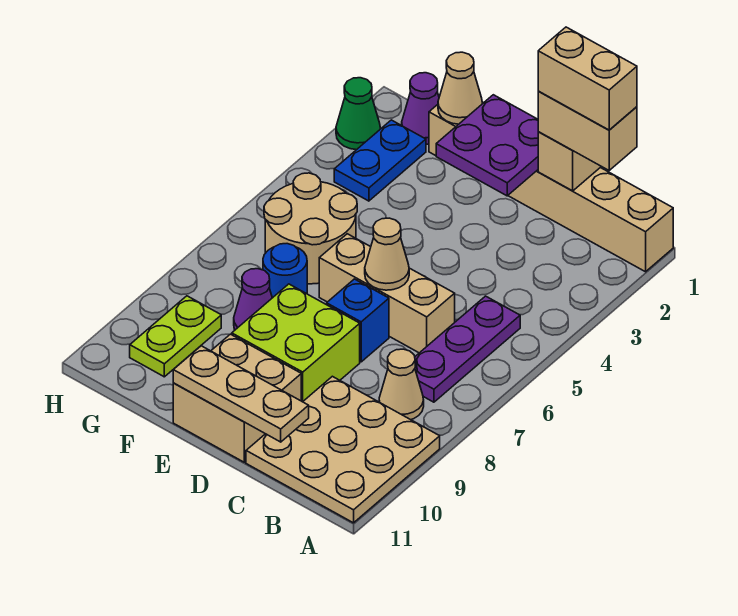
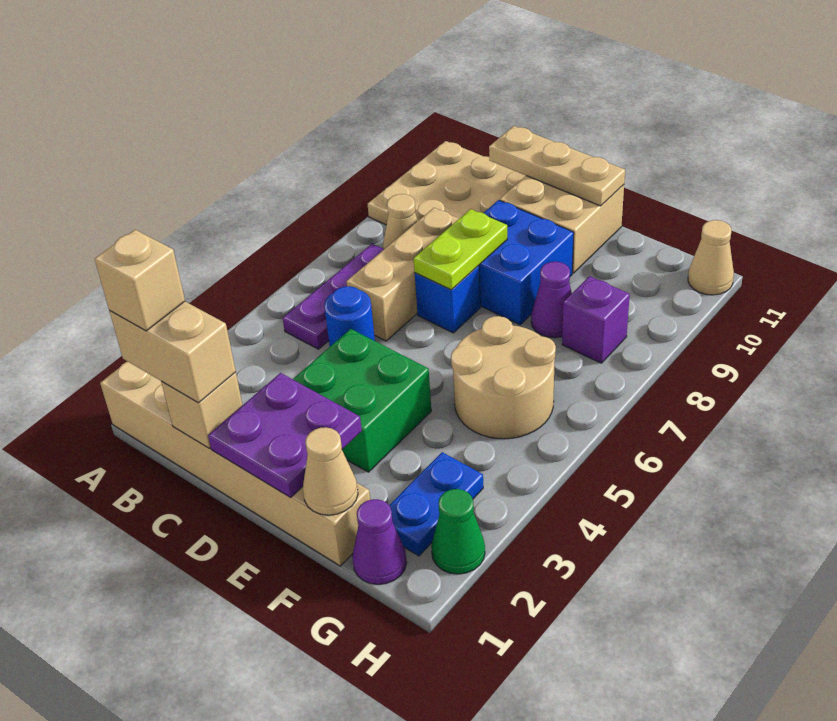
tan brick B1:C1 level 4 -> tan brick B1 level 4
tan brick C6:E6 level 1 -> tan brick C6:C8 level 1
none -> green brick D3:E4 level 1
tan cone D6 level 2 -> tan cone H11 level 1
lime brick D8:E9 level 1 -> blue brick D8:E9 level 1
blue round brick F7 level 1 -> blue round brick C5 level 1
none -> purple brick G8 level 1
lime plate G9:G10 level 1 -> lime plate D7:D8 level 2

